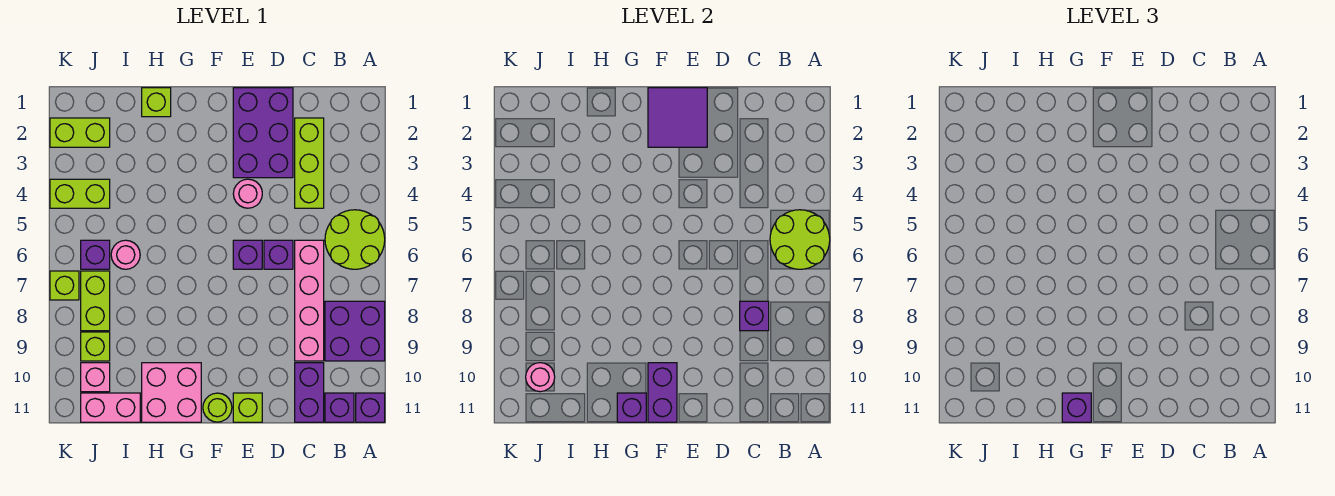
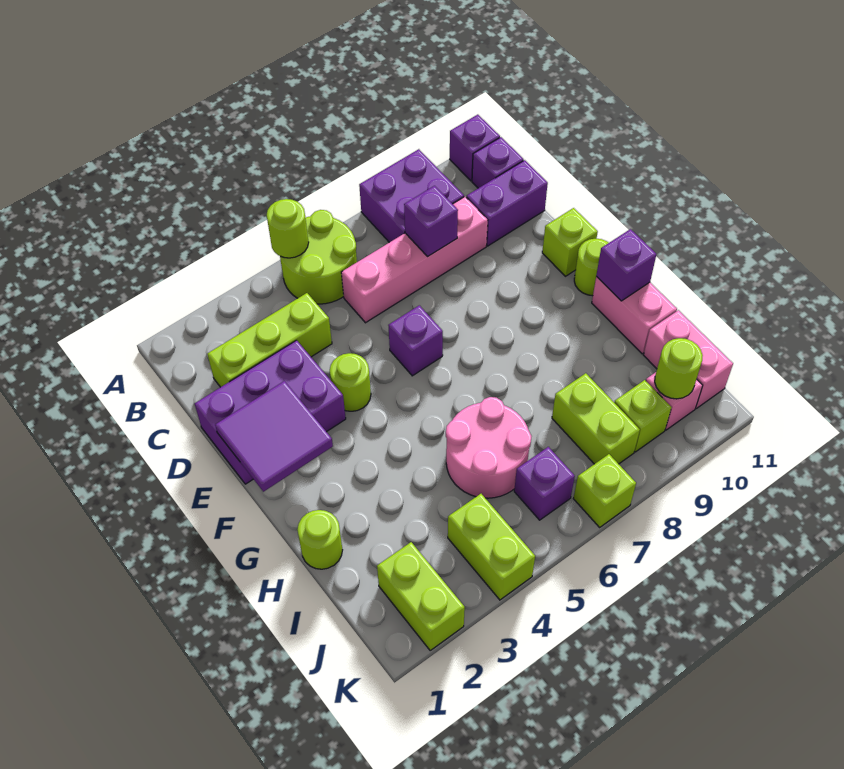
lime round brick A5:B6 level 2 -> lime round brick A5 level 2
purple brick D6 level 1 -> none
pink round brick E4 level 1 -> lime round brick E4 level 1
purple brick F10:F11 level 2 -> none
pink brick G10:H11 level 1 -> pink brick G11:H11 level 1
purple brick G11 level 3 -> none
lime brick H1 level 1 -> lime round brick H1 level 1
pink round brick I6 level 1 -> pink round brick H5:I6 level 1
lime brick J7:J8 level 1 -> lime brick I8:J8 level 1
pink round brick J10 level 2 -> lime round brick J10 level 2

